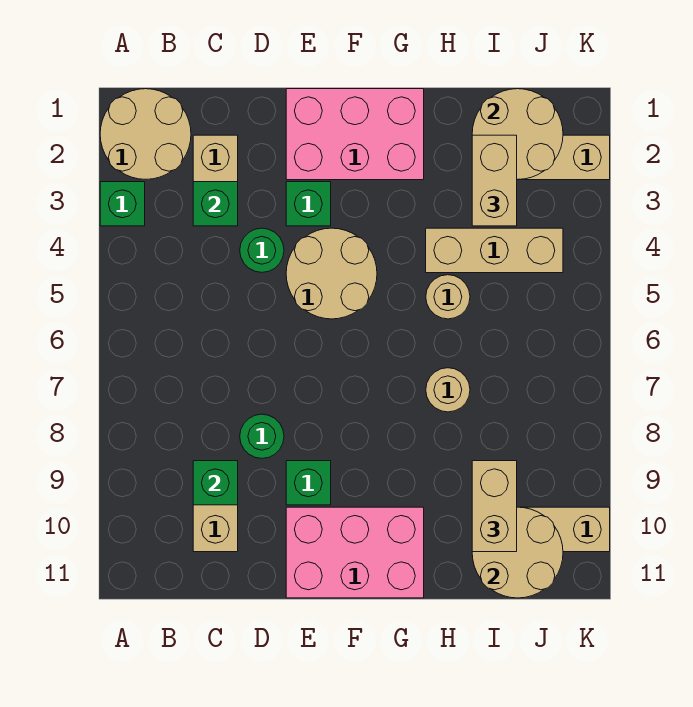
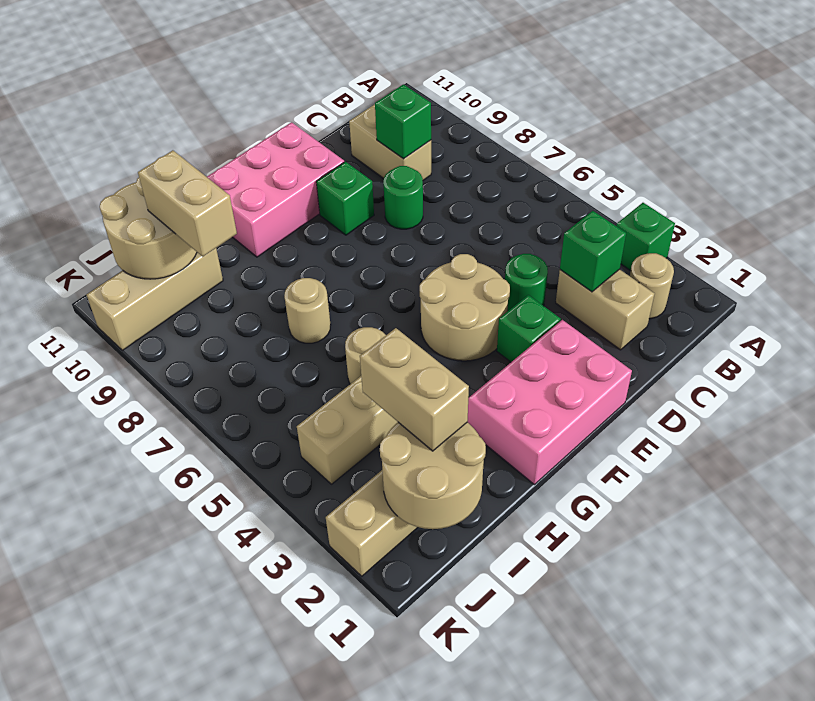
tan round brick A1:B2 level 1 -> tan round brick B2 level 1

